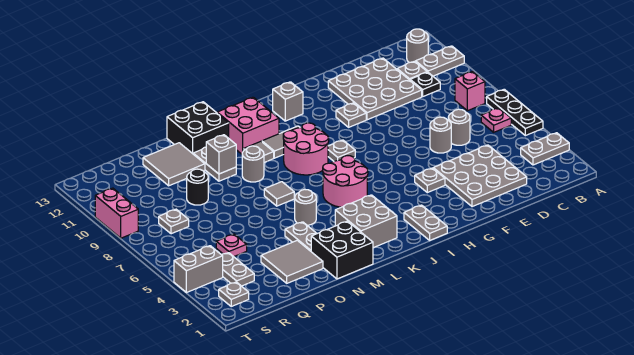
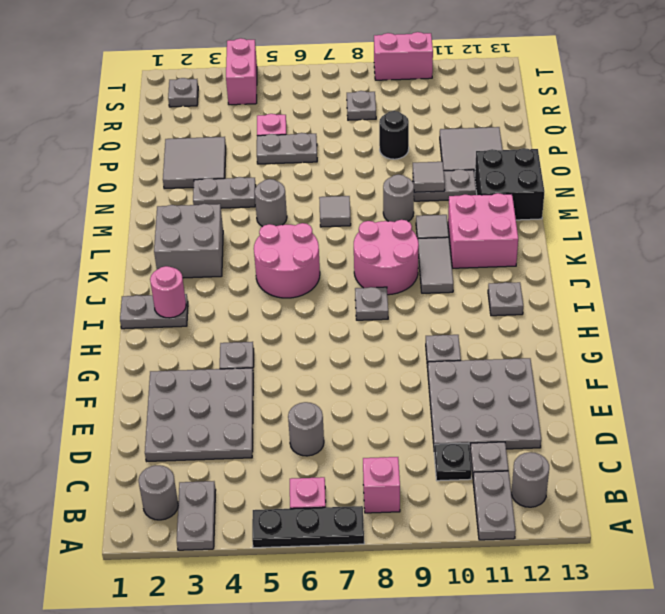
grey round brick E6 level 1 -> grey round brick B2 level 1
none -> pink round brick I2 level 2
grey brick I12 level 1 -> grey plate I12 level 1
black brick M1:N2 level 1 -> none
grey brick N10 level 2 -> grey tile N10 level 2
grey plate R3:R4 level 1 -> grey plate P5:P6 level 1
grey brick S4:T4 level 1 -> pink brick S4:T4 level 1

